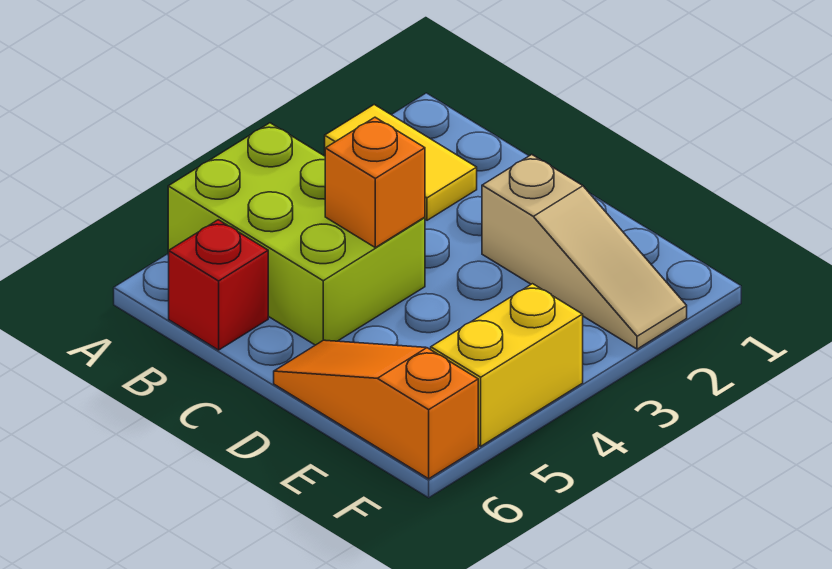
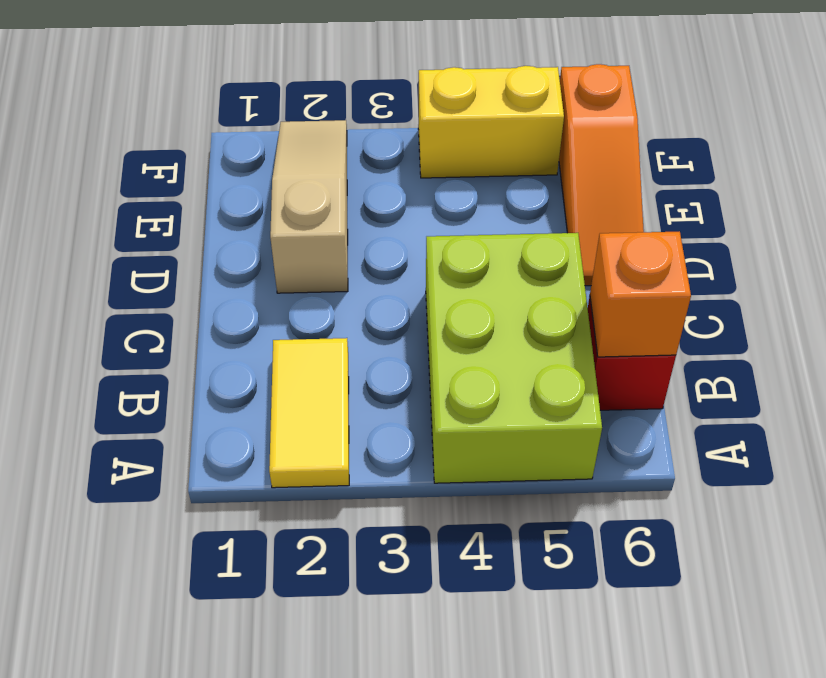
orange brick C4 level 2 -> orange brick B6 level 2

